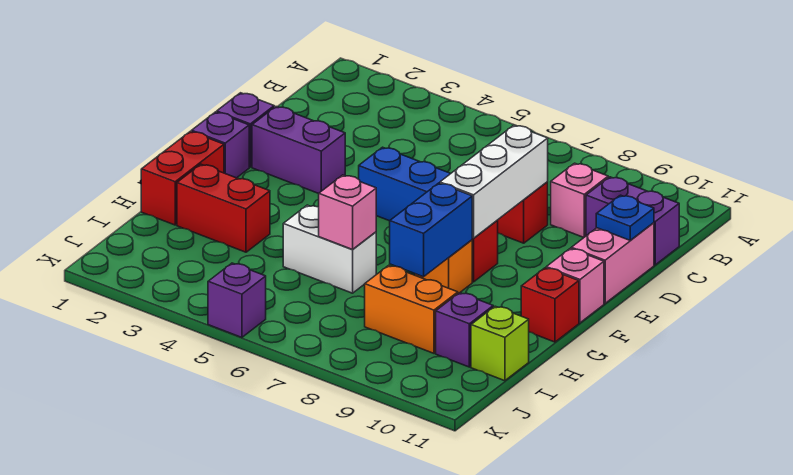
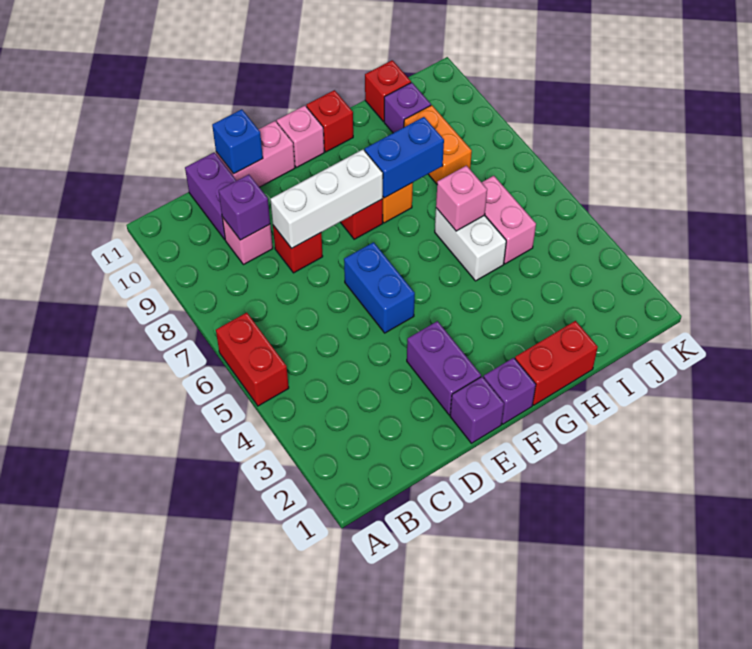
blue plate D11 level 2 -> blue brick D11 level 2
red brick H2:H3 level 1 -> red brick A5:A6 level 1
none -> pink brick I5:I6 level 1
lime brick I11 level 1 -> red brick I11 level 1
purple brick K5 level 1 -> purple brick C9 level 2

